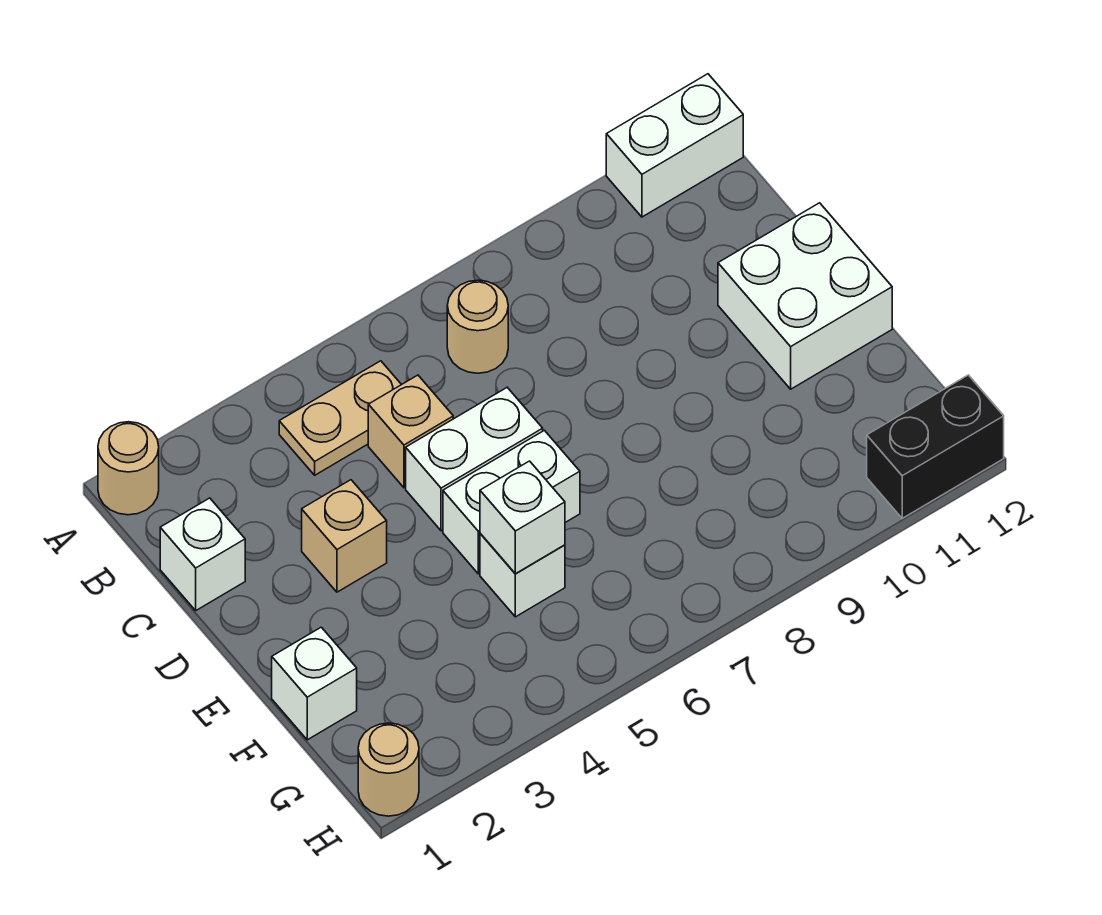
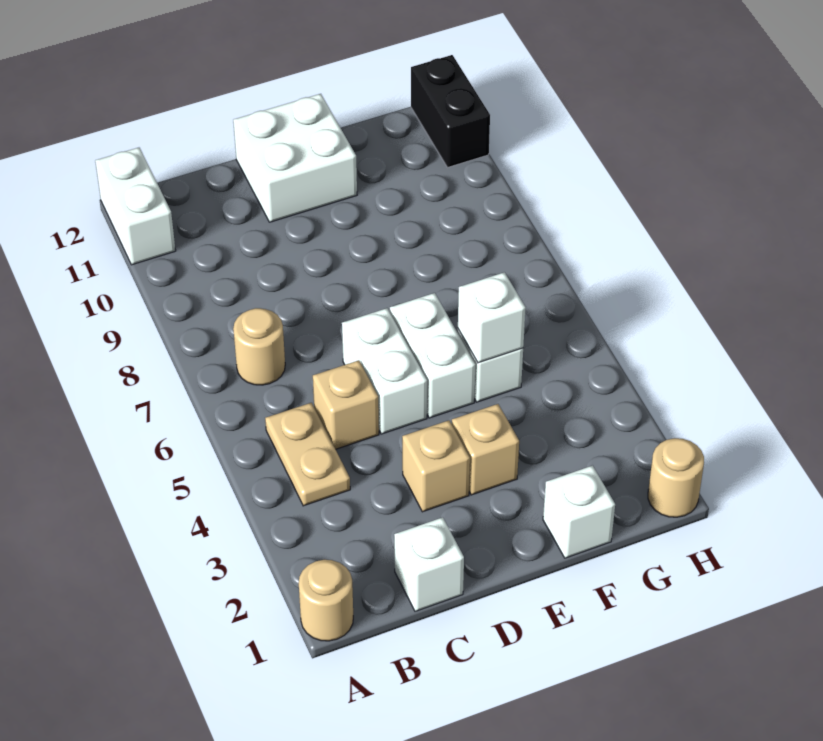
none -> tan brick E3 level 1

